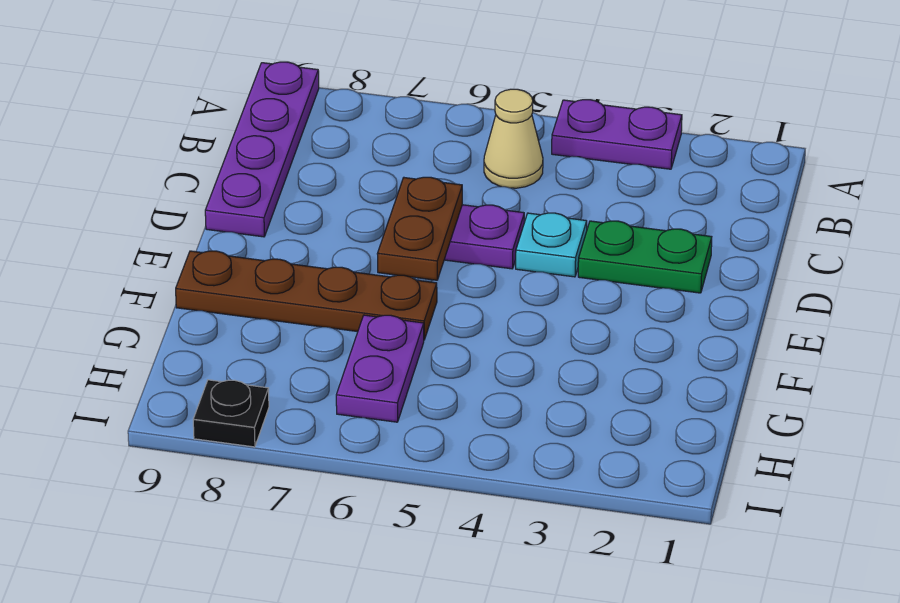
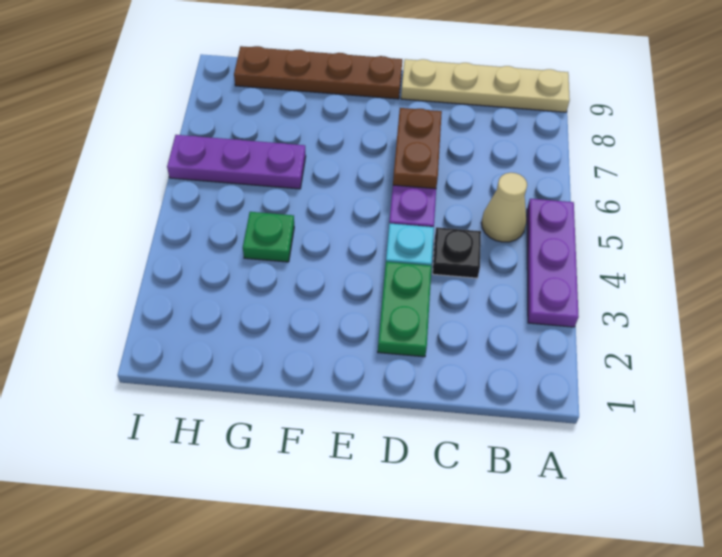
purple plate A3:A4 level 1 -> purple plate A3:A5 level 1
purple plate A9:D9 level 1 -> tan plate A9:D9 level 1
brown plate D6:E6 level 2 -> brown plate D6:D7 level 2
brown plate F6:F9 level 1 -> brown plate E9:H9 level 1
none -> green plate G4 level 1
purple plate G6:H6 level 1 -> purple plate G6:I6 level 1
black plate I8 level 1 -> black plate C4 level 1

